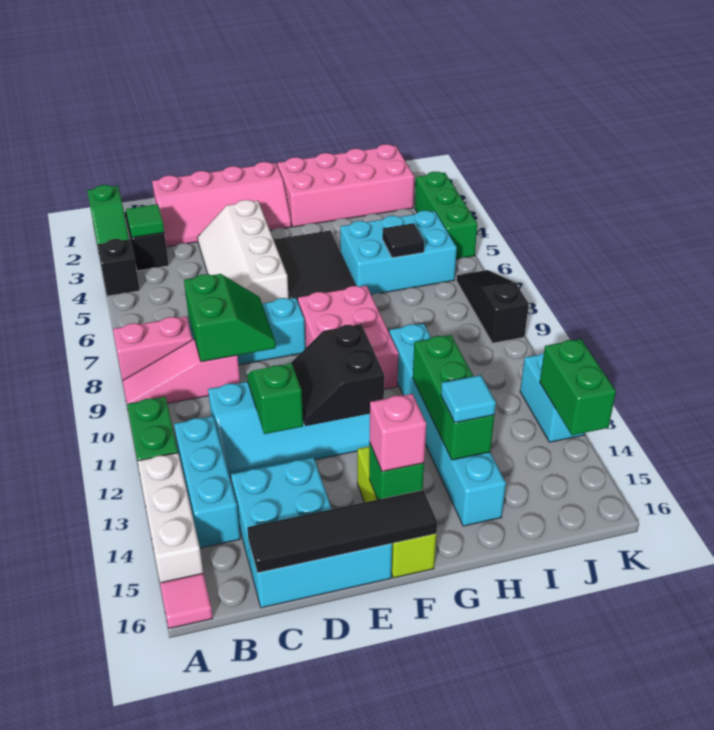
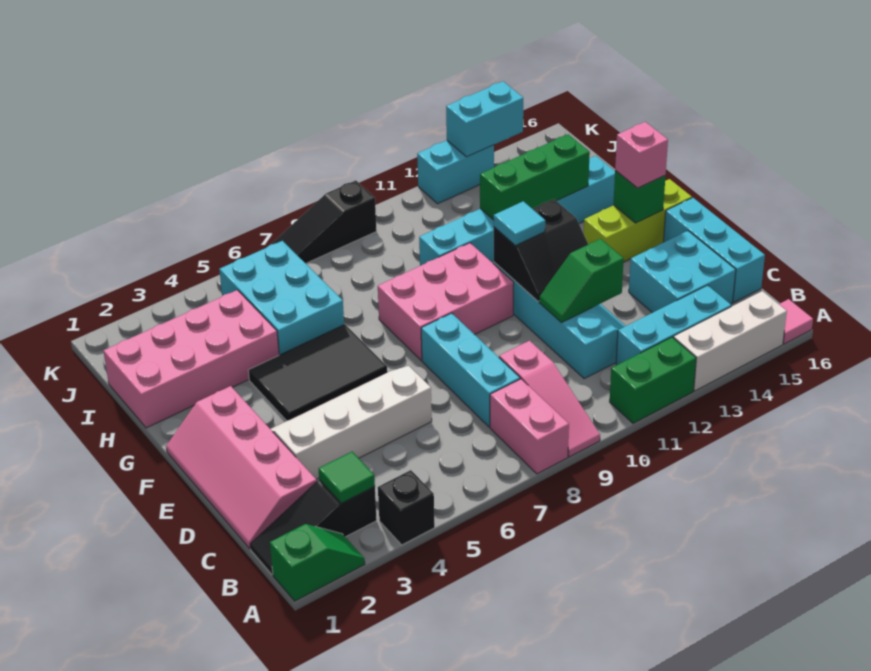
pink slope C1:F2 level 1 top 1 -> pink slope C1:F2 level 1 top 2
green slope C8:D9 level 2 top C -> none
black tile C16:F16 level 2 -> none
white slope D3:E6 level 1 top E -> white slope D3:E6 level 1 top D
pink brick G1:J2 level 1 -> pink brick H1:I4 level 1
cyan tile H14 level 3 -> cyan tile F11 level 3
black tile I6 level 2 -> none
green brick K3:K5 level 1 -> none
green brick K13:K14 level 2 -> cyan brick K13:K14 level 2

